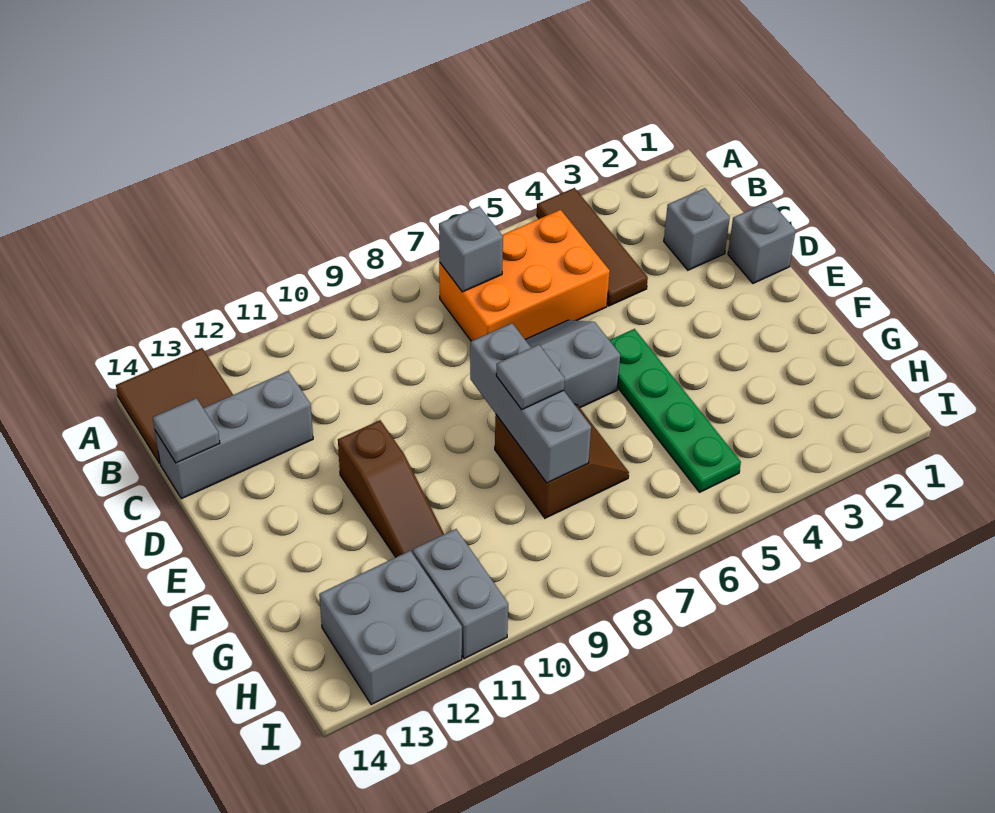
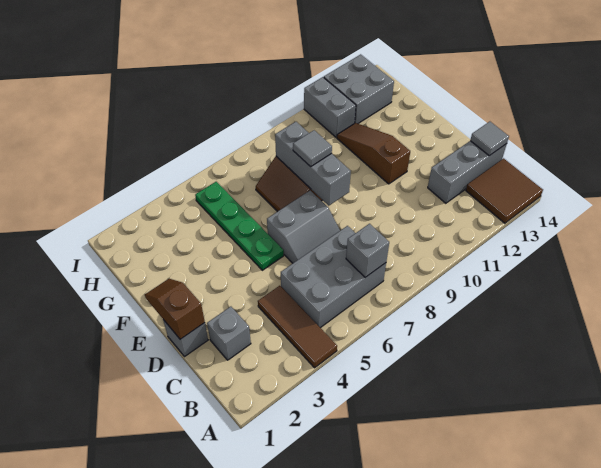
orange brick B5:C7 level 1 -> grey brick B5:C7 level 1
none -> brown slope D1:E1 level 2 top D

